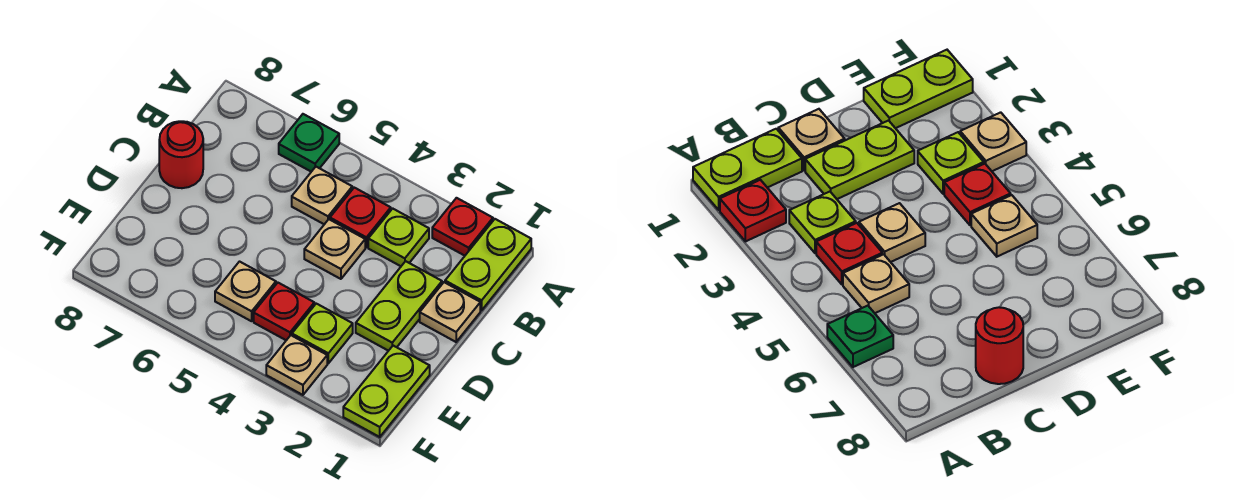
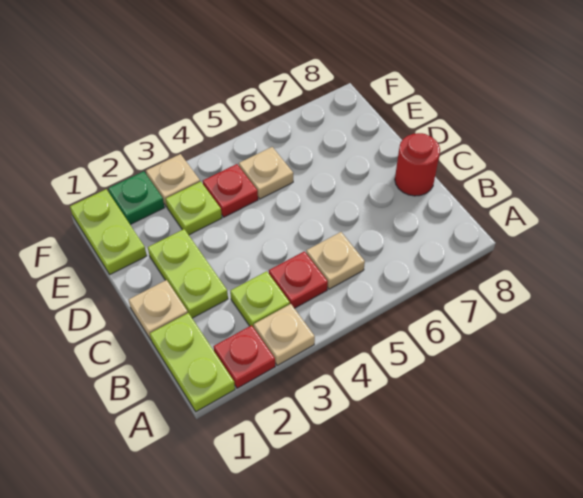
green plate A6 level 1 -> green plate F2 level 1
tan plate C4 level 1 -> tan plate A3 level 1

